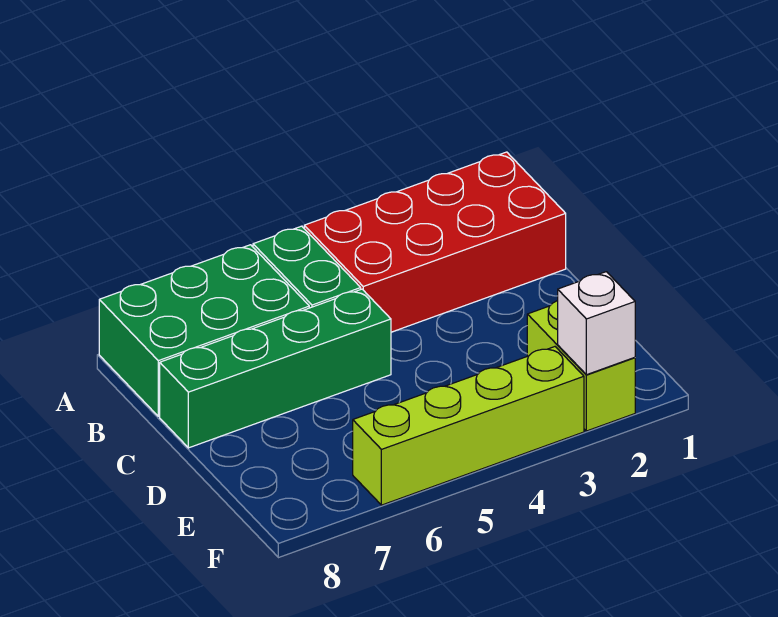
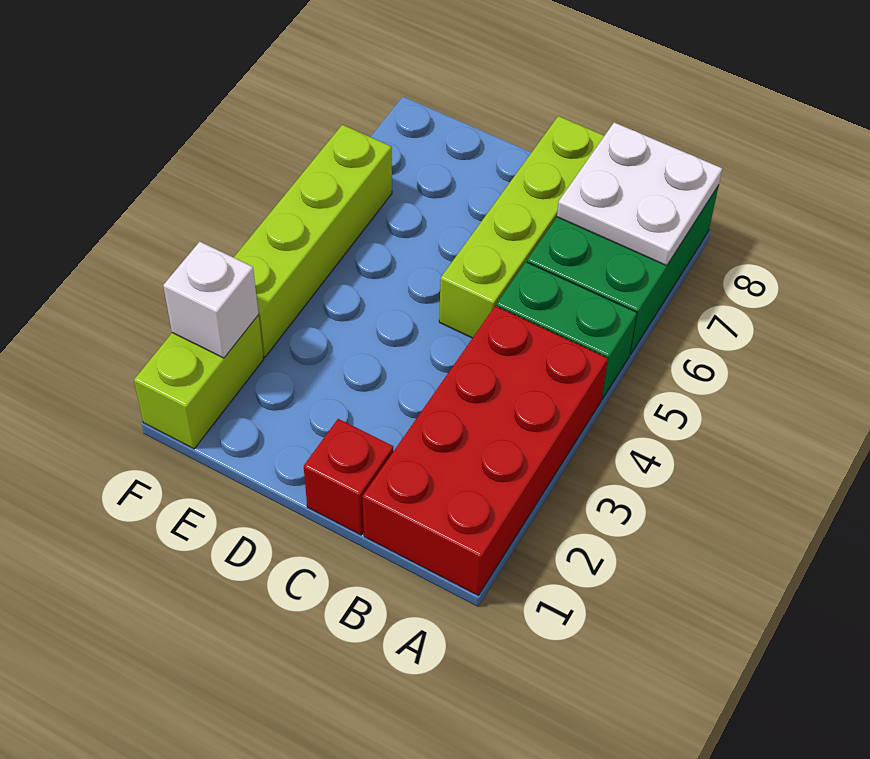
none -> white plate A7:B8 level 2
none -> red brick C1 level 1
green brick C5:C8 level 1 -> lime brick C5:C8 level 1
lime brick E2:F2 level 1 -> lime brick F1:F2 level 1

